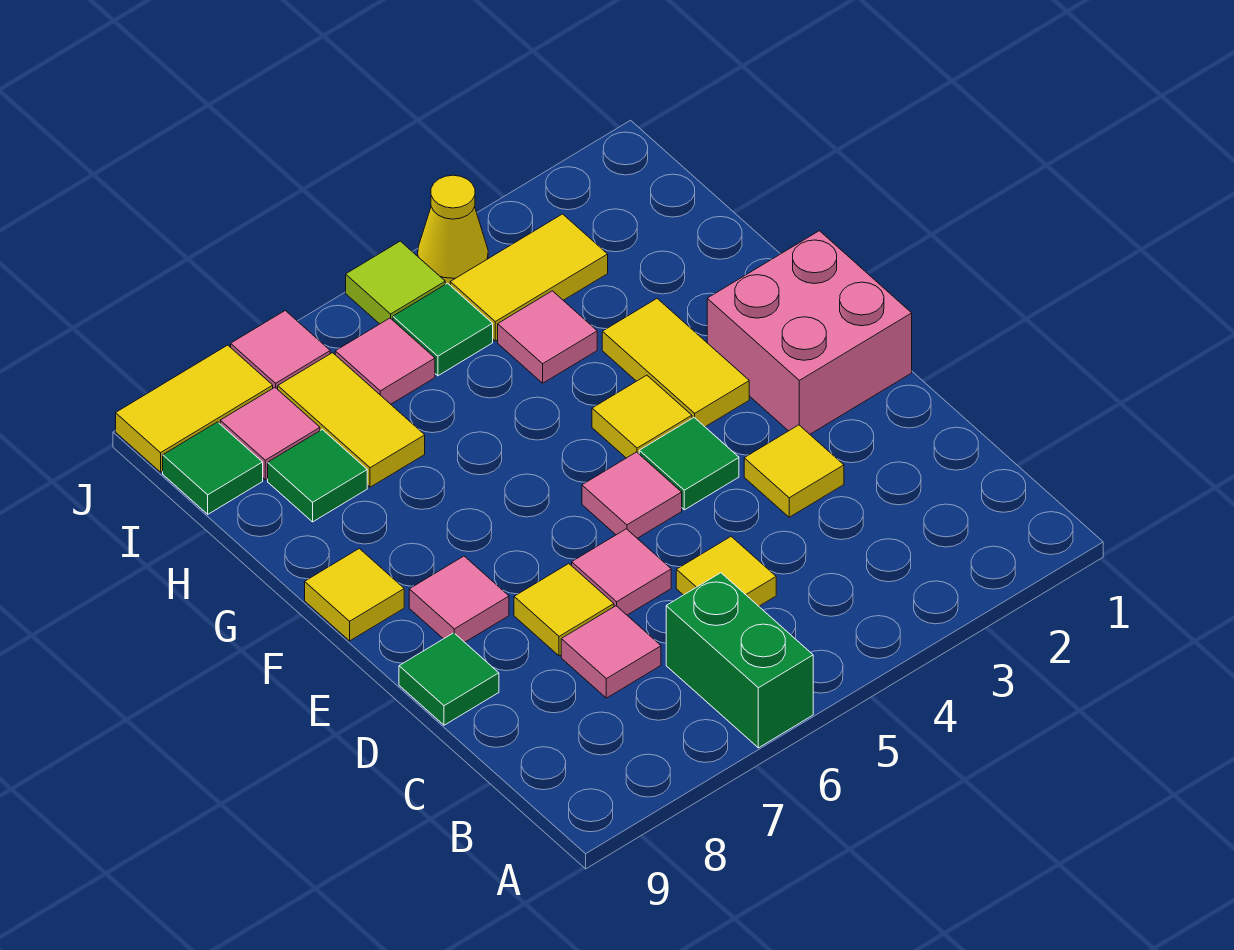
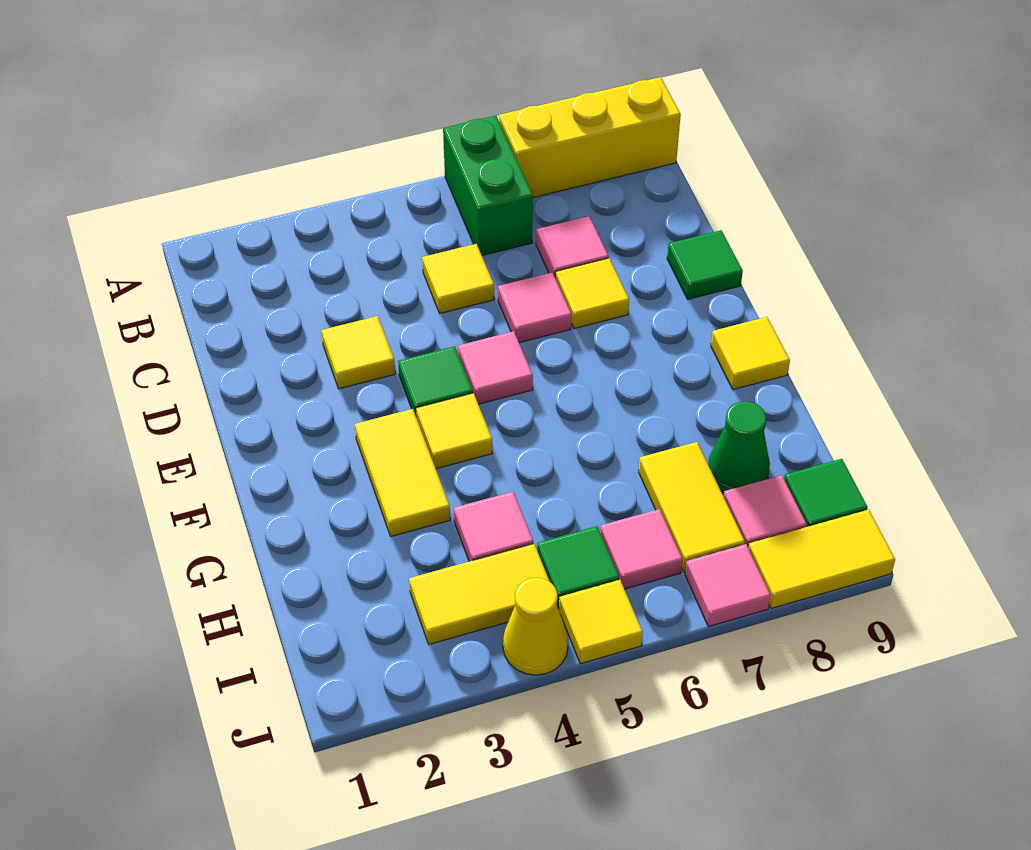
none -> yellow brick A7:A9 level 1
pink brick E1:F2 level 1 -> none
pink tile E8 level 1 -> none
green tile H8 level 1 -> green cone H8 level 1
lime tile J5 level 1 -> yellow tile J5 level 1

